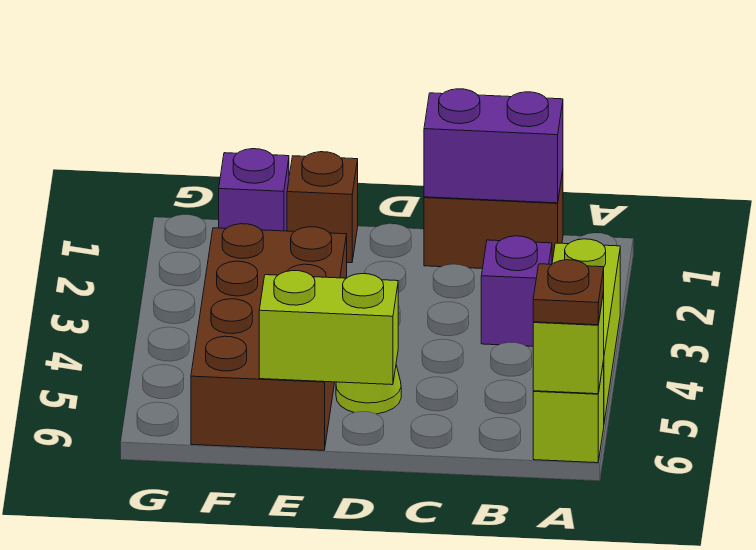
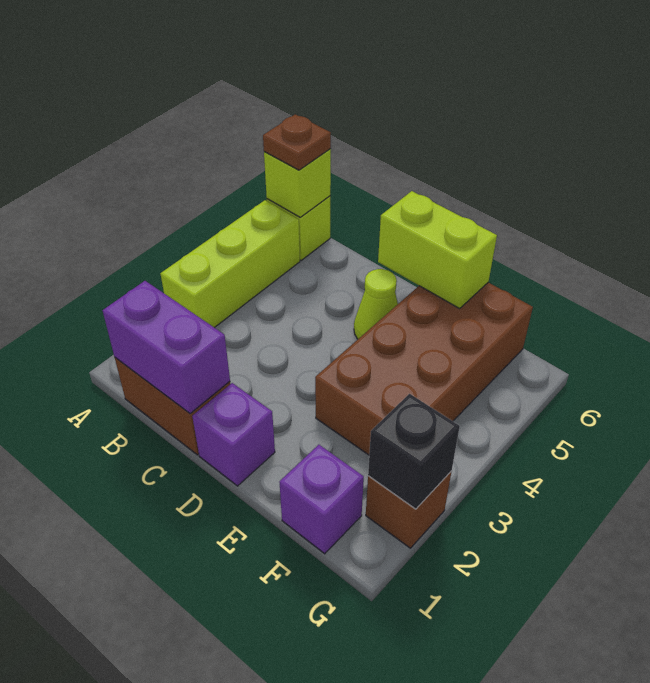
purple brick B3 level 1 -> purple brick D1 level 1
brown brick E1 level 1 -> brown brick G2 level 1
none -> black brick G2 level 2

